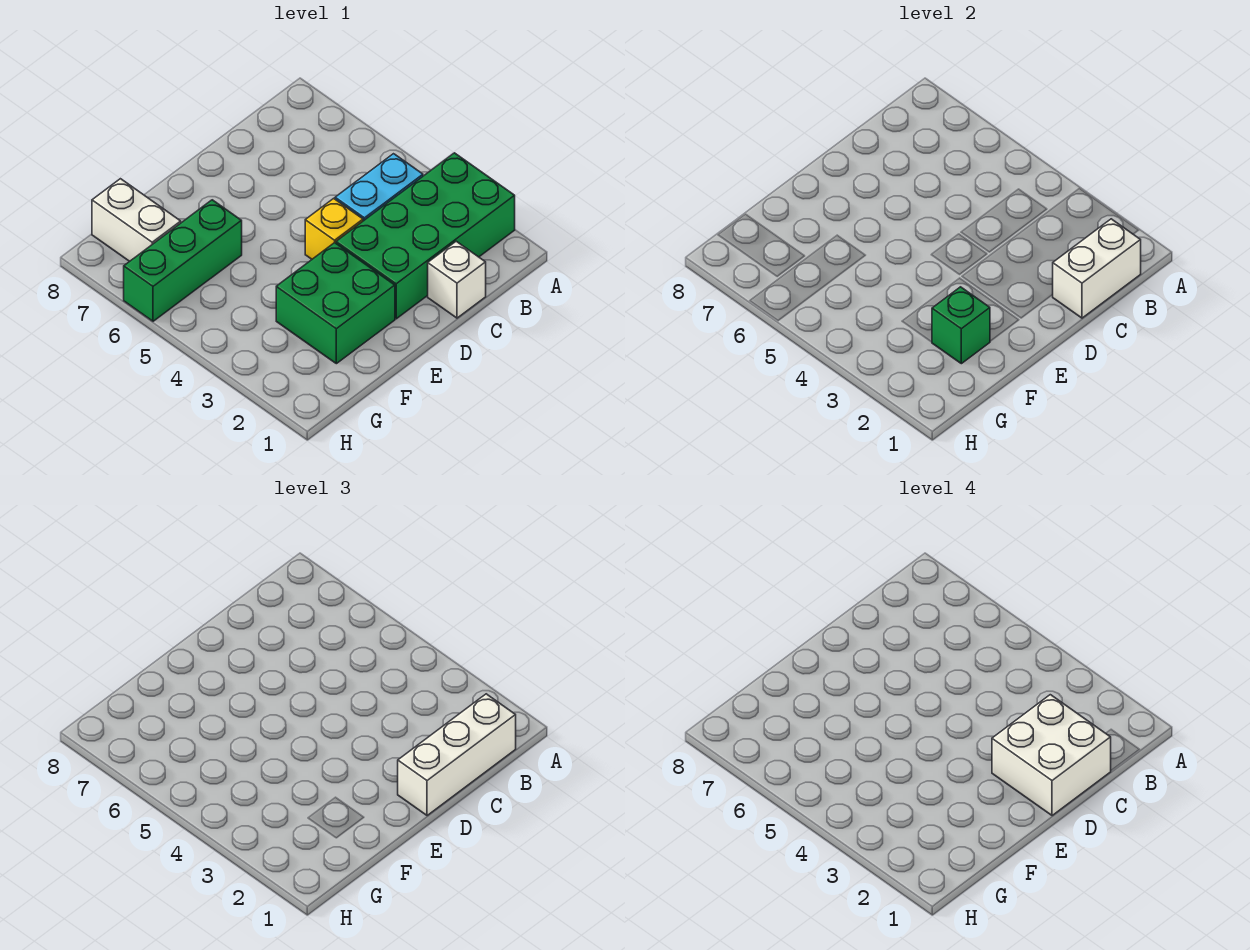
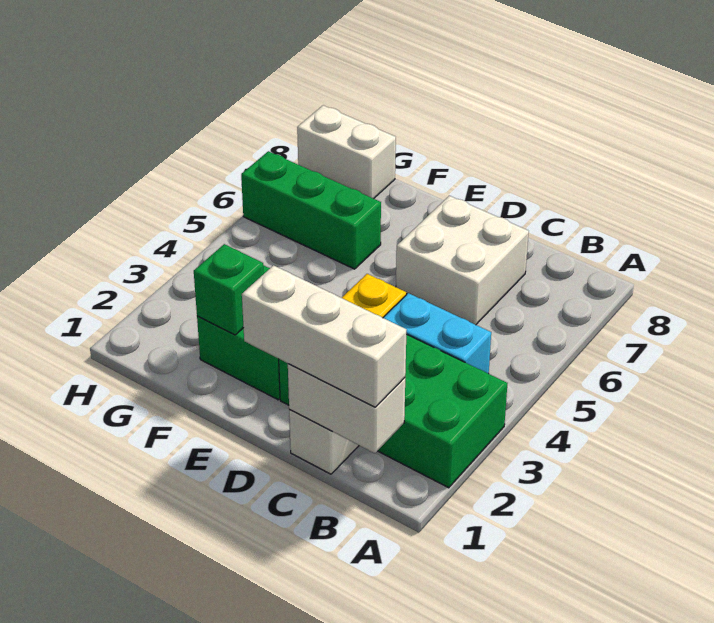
white brick C1:D2 level 4 -> white brick C6:D7 level 1
white brick G7:G8 level 1 -> white brick G8:H8 level 1

